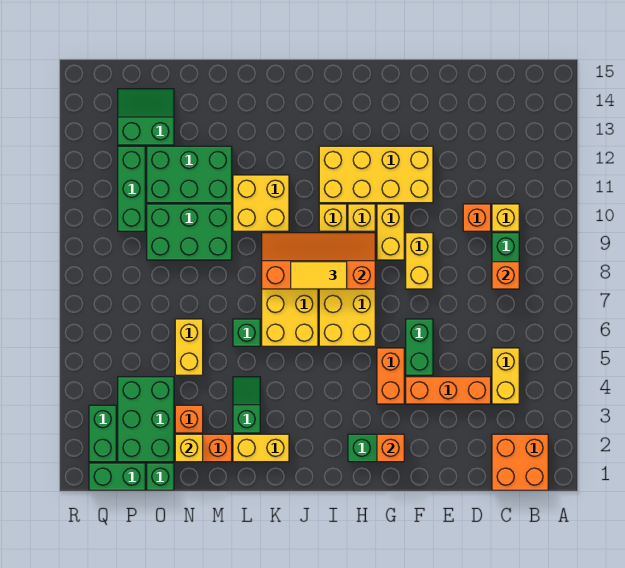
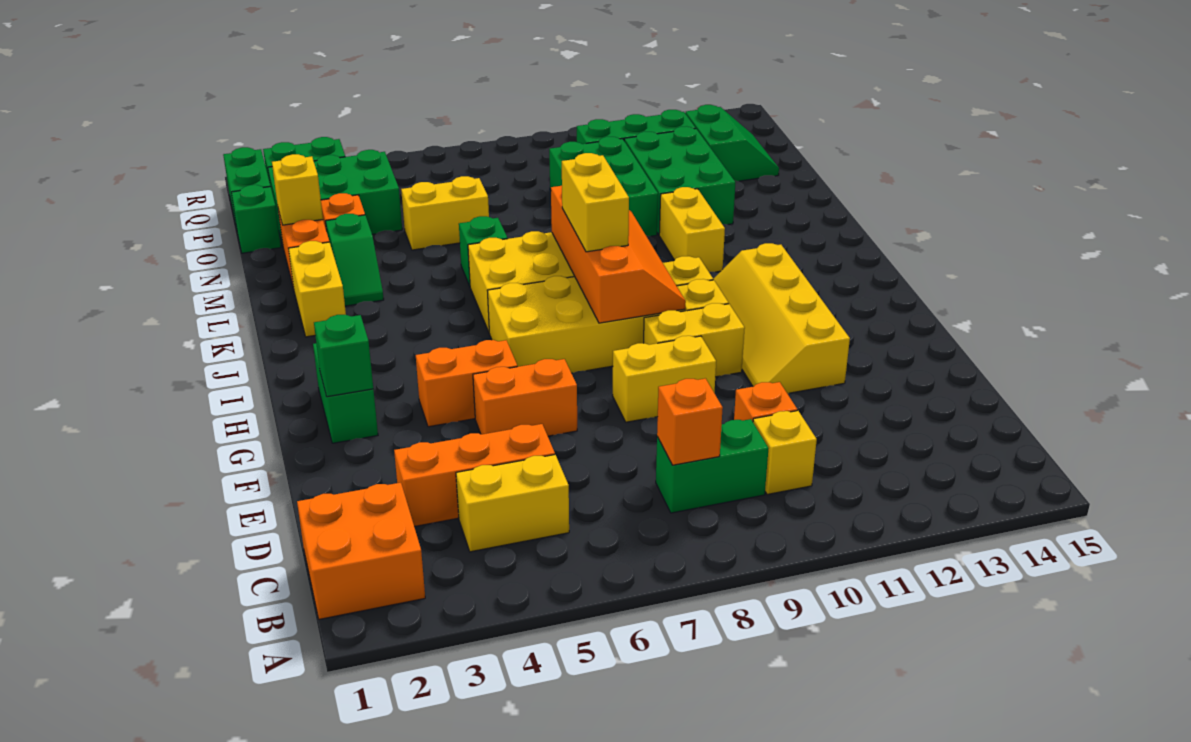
orange brick D4:F4 level 1 -> orange brick D3:D5 level 1
green brick F5:F6 level 1 -> orange brick F5:F6 level 1
yellow brick F11:I12 level 1 -> yellow slope F11:I12 level 1 top 12
orange brick G2 level 2 -> green brick G2 level 2
yellow tile I8:J8 level 3 -> yellow brick I8:J8 level 3
yellow brick K10:L11 level 1 -> yellow brick K11:L11 level 1
green slope L3:L4 level 1 top 3 -> green slope L3:M3 level 1 top M

